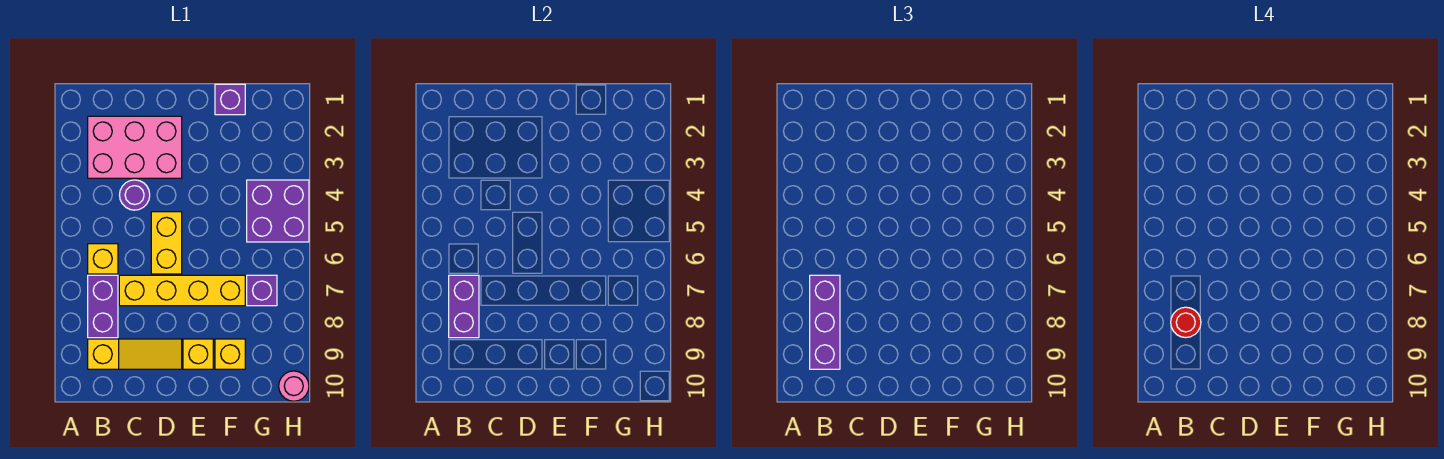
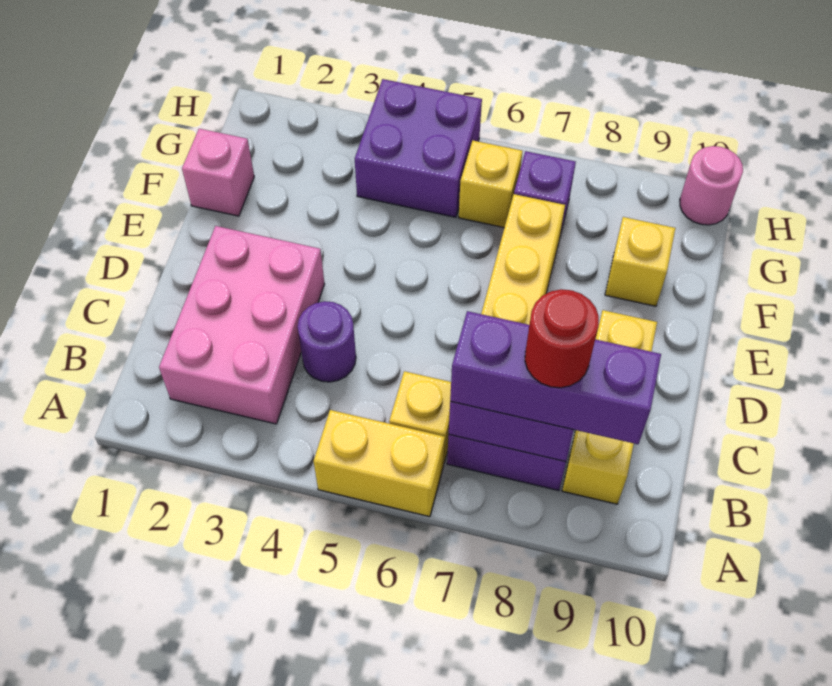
yellow slope B9:D9 level 1 top B -> yellow brick B9:D9 level 1
yellow brick D5:D6 level 1 -> yellow brick A5:A6 level 1
yellow brick E9 level 1 -> yellow brick G6 level 1
purple brick F1 level 1 -> pink brick F1 level 1

